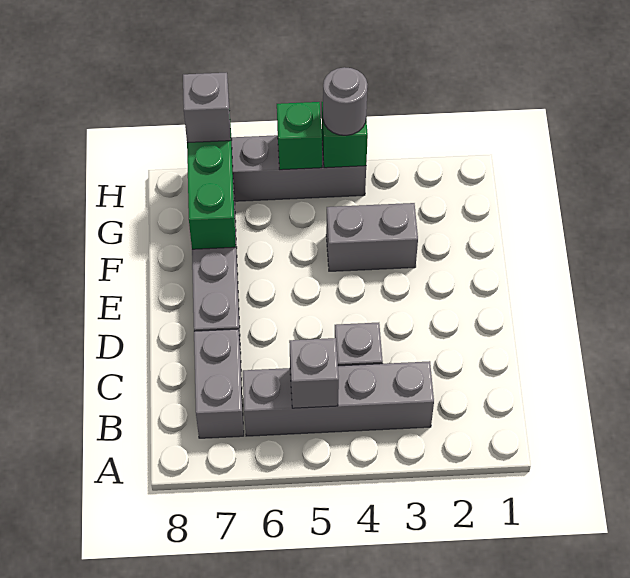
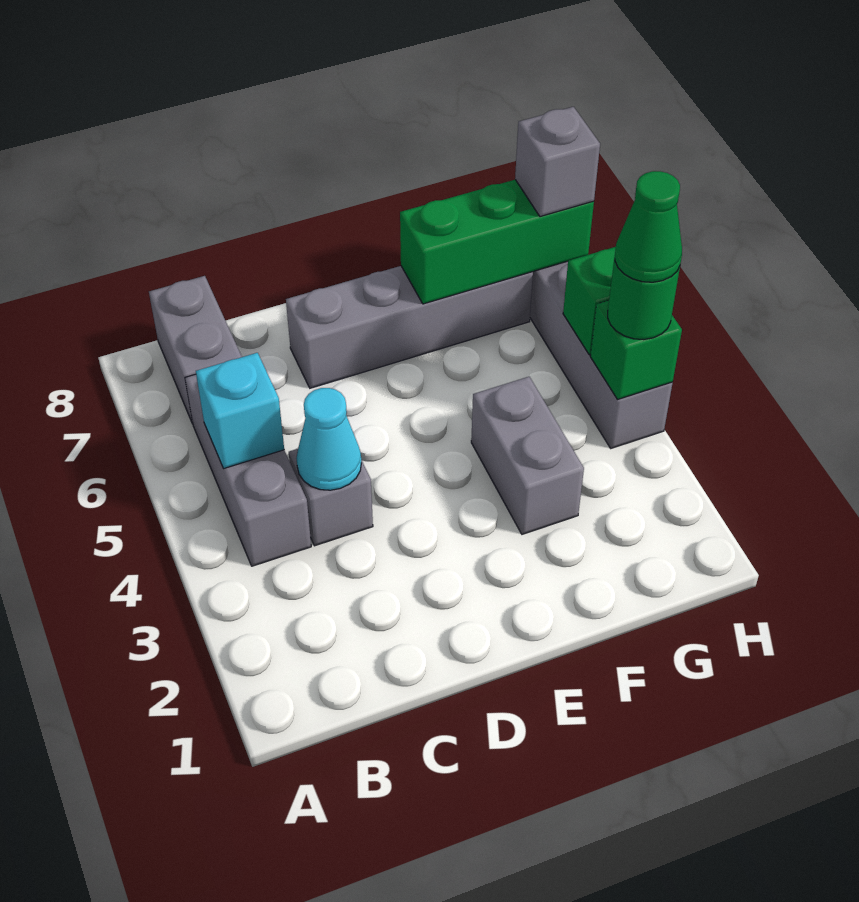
grey brick B3:B6 level 1 -> grey brick B4:B6 level 1
grey brick B5 level 2 -> cyan brick B5 level 2
grey brick B7:C7 level 1 -> grey brick B7:B8 level 1
none -> cyan cone C4 level 2
grey round brick H4 level 3 -> green round brick H4 level 3
none -> green cone H4 level 4

